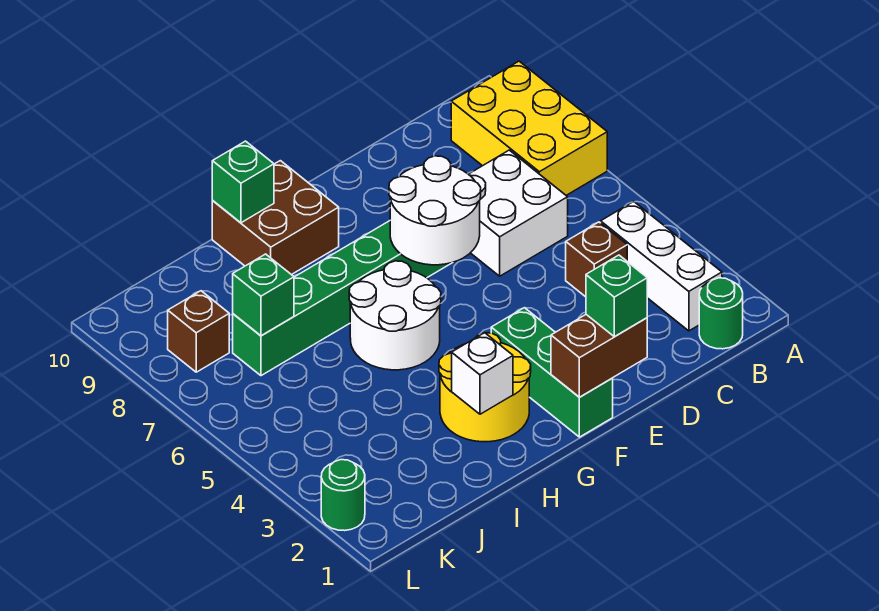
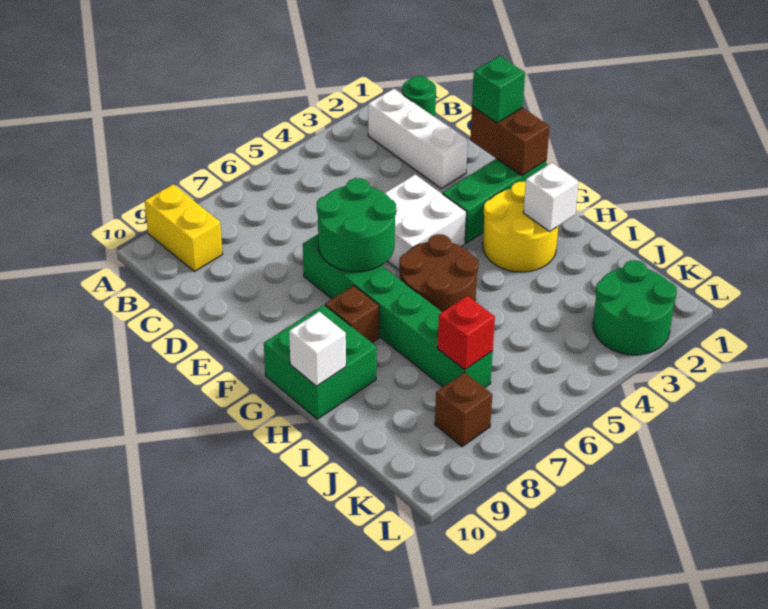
yellow brick A7:B9 level 1 -> yellow brick A9:B9 level 1
white brick B2:B4 level 1 -> white brick B2:D2 level 1
brown brick C4 level 1 -> brown brick G8 level 1
white brick C6:D7 level 1 -> white brick E4:F5 level 1
white round brick E6:F7 level 2 -> green round brick E6:F7 level 2
white round brick G5:H6 level 1 -> brown round brick G5:H6 level 1
brown brick G9:H10 level 1 -> green brick G9:H10 level 1
green brick H10 level 2 -> white brick H10 level 2
green brick J7 level 2 -> red brick J7 level 2
green round brick L2 level 1 -> green round brick K2:L3 level 1

